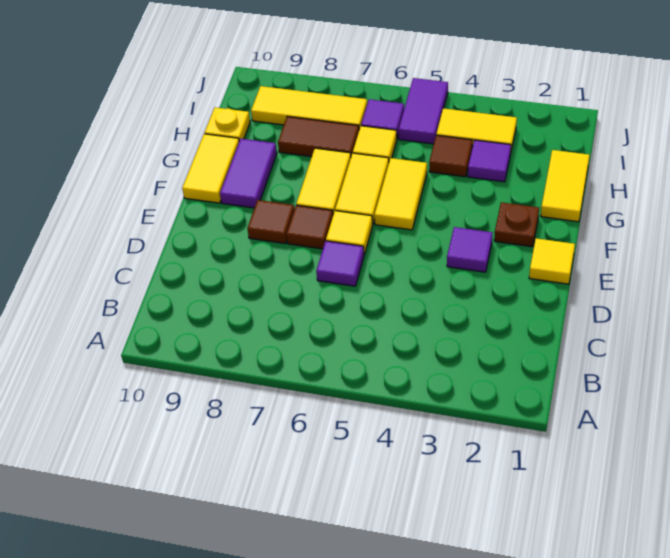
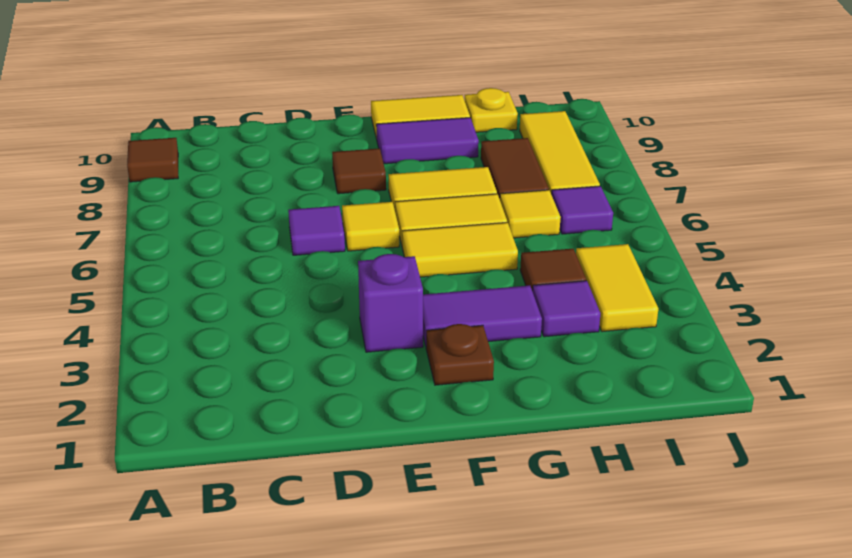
yellow tile E1 level 1 -> none
purple tile E3 level 1 -> purple brick E3 level 1
brown tile E7 level 1 -> brown tile A9 level 1
yellow tile G1:H1 level 1 -> none
purple tile I5:J5 level 1 -> purple tile F3:G3 level 1

